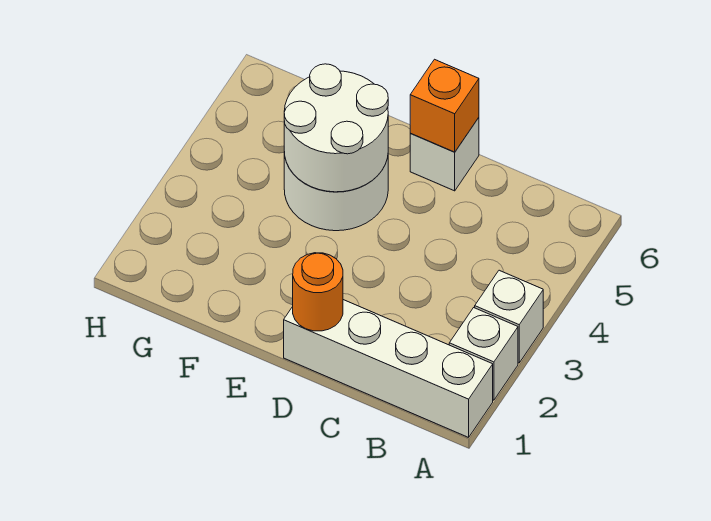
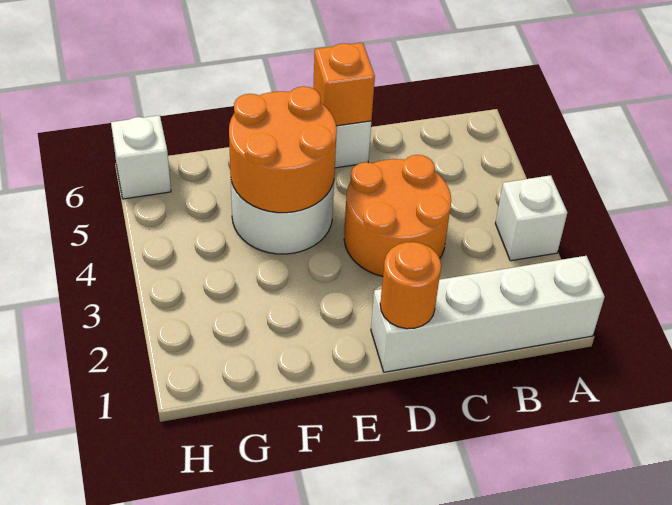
white brick A2 level 1 -> white brick H6 level 1
none -> orange round brick C3:D4 level 1
white round brick E4:F5 level 2 -> orange round brick E4:F5 level 2

